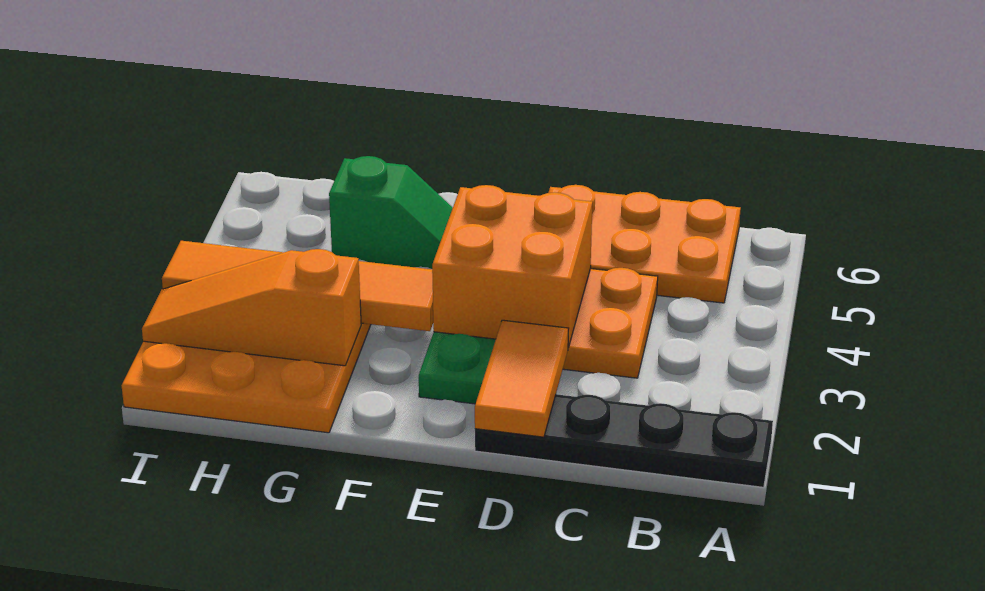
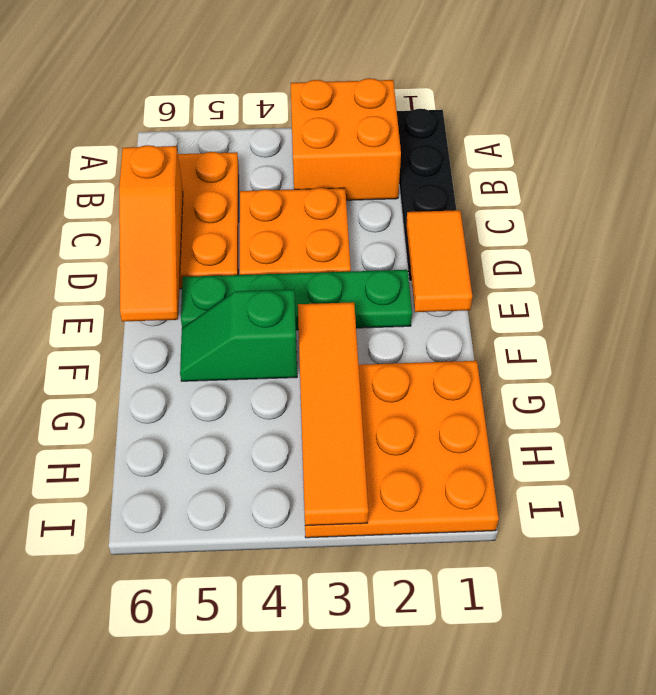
orange tile D1:D2 level 2 -> orange tile D1:E1 level 2
orange brick D3:E4 level 2 -> orange brick A2:B3 level 1
green slope F5:G5 level 1 top G -> green slope F4:F5 level 1 top 4
orange slope G2:I2 level 2 top G -> orange slope C6:E6 level 2 top C

